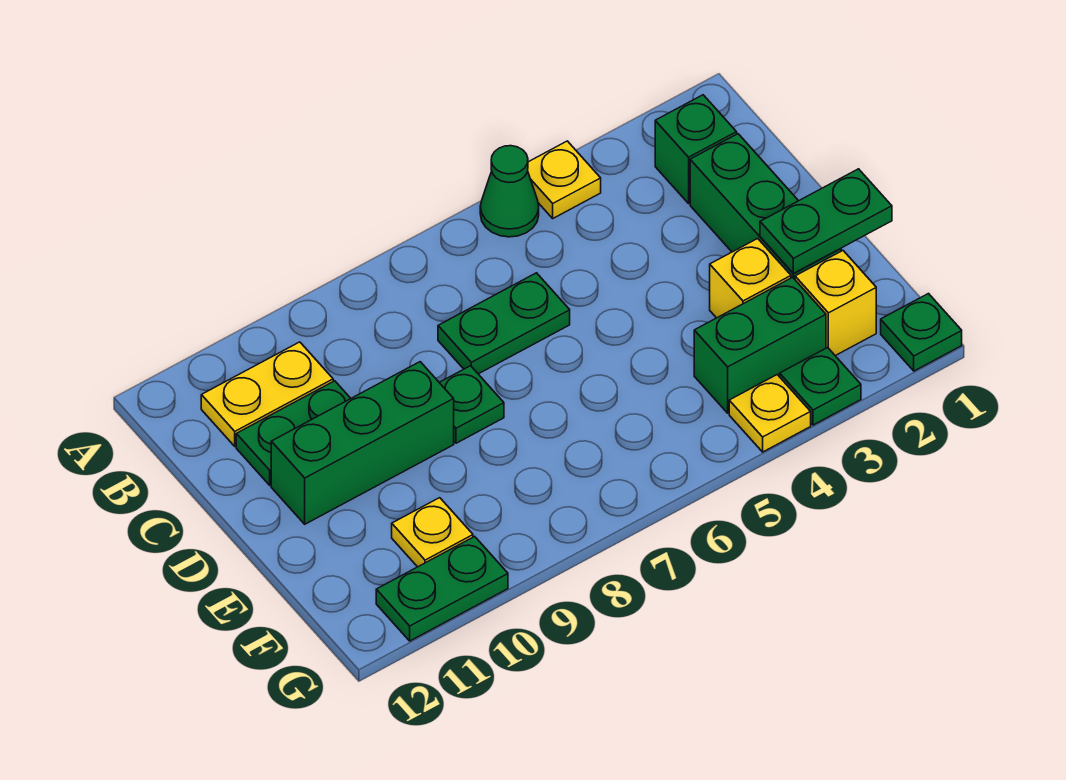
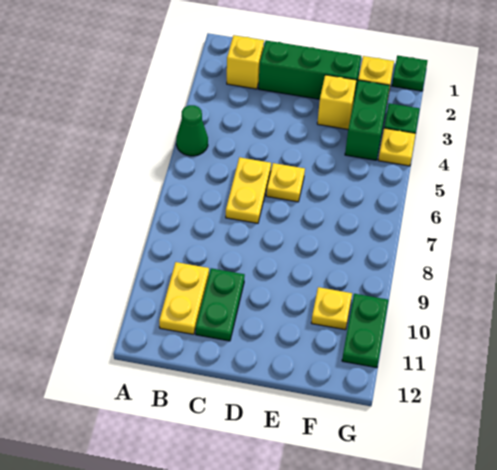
yellow plate A4 level 1 -> yellow plate D6 level 1
green brick B2 level 1 -> yellow brick B2 level 1
green plate C6:C7 level 1 -> yellow plate C6:C7 level 1
green plate D8 level 1 -> none
green brick D9:D11 level 1 -> none
green plate E1:E2 level 2 -> none

